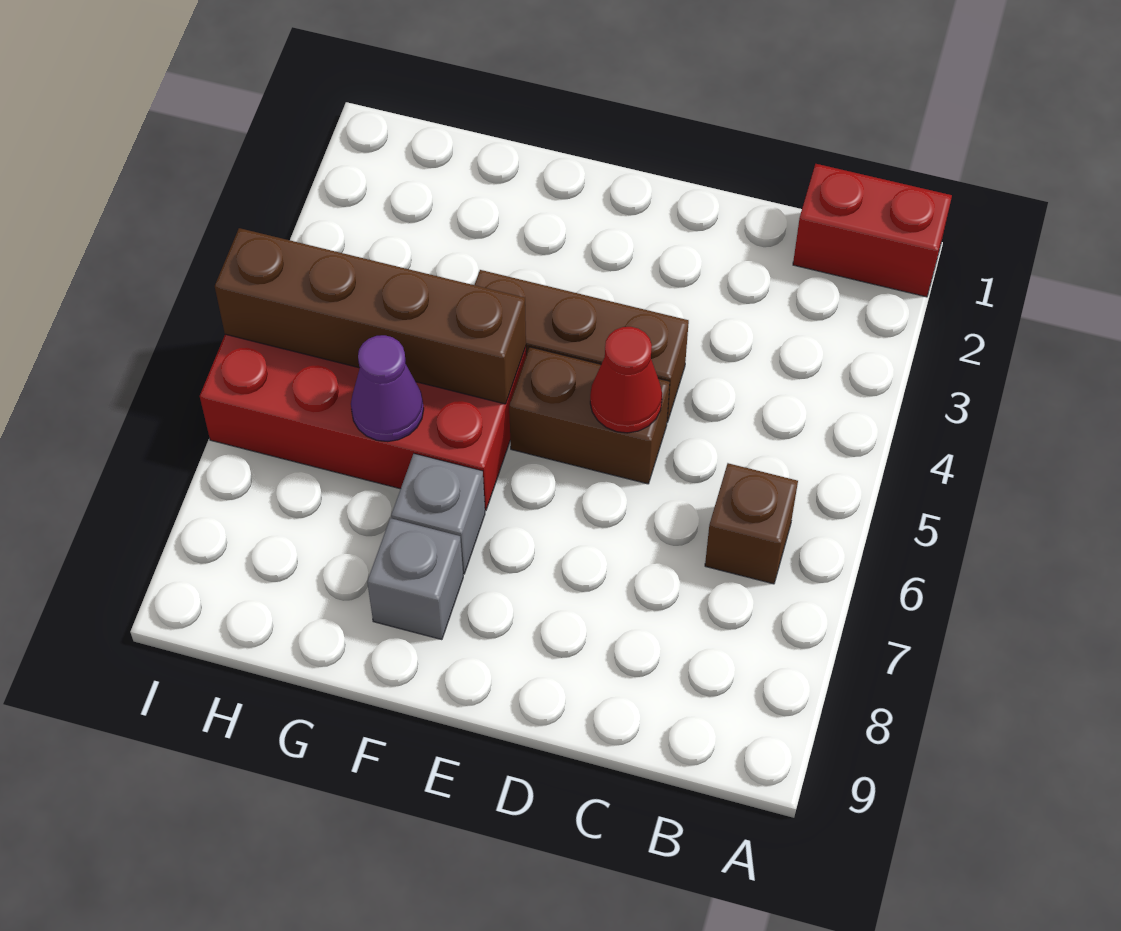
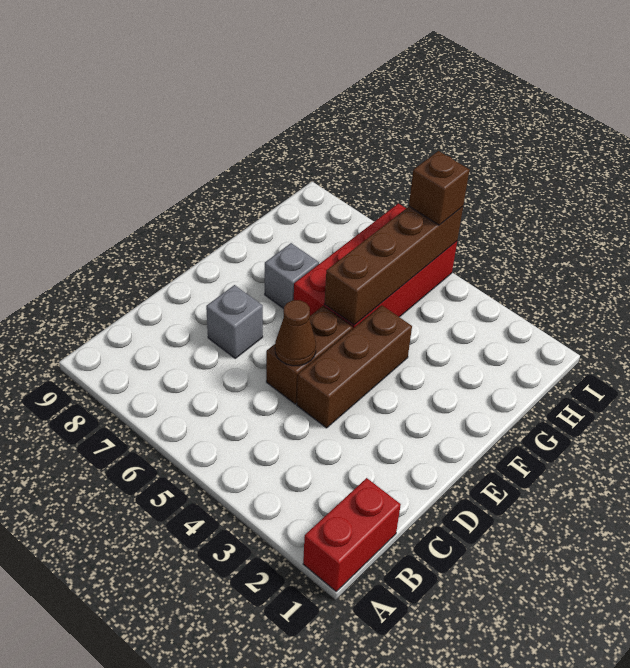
brown brick B6 level 1 -> brown brick I5 level 3
red cone D5 level 2 -> brown cone D5 level 2
grey brick F8 level 1 -> grey brick D7 level 1
purple cone G6 level 2 -> none

